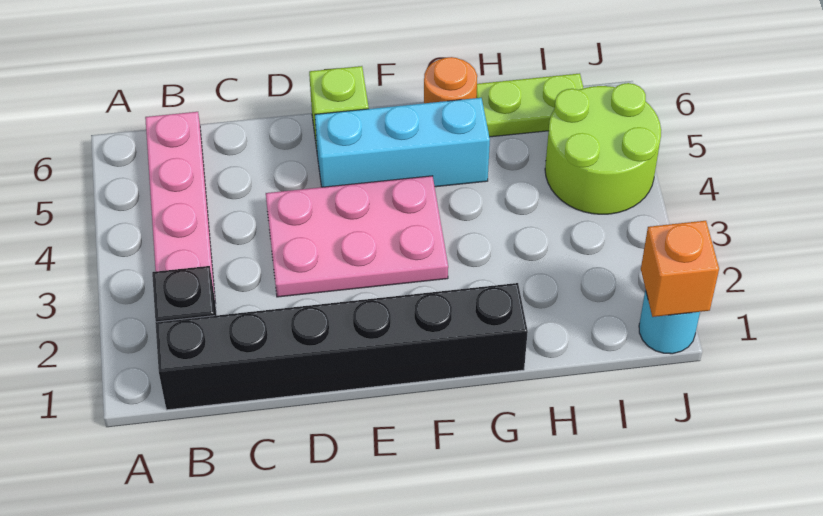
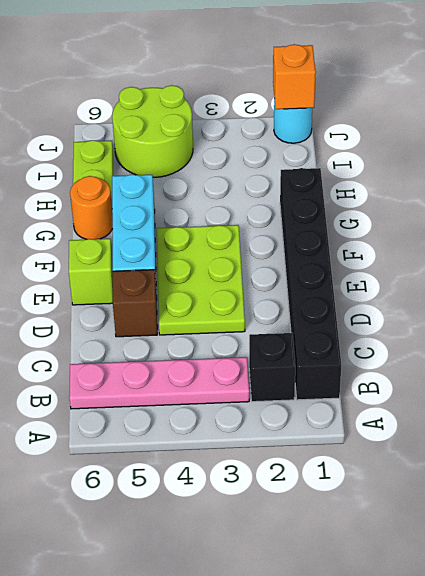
pink plate D3:F4 level 1 -> lime plate D3:F4 level 1
none -> brown brick D5 level 1

